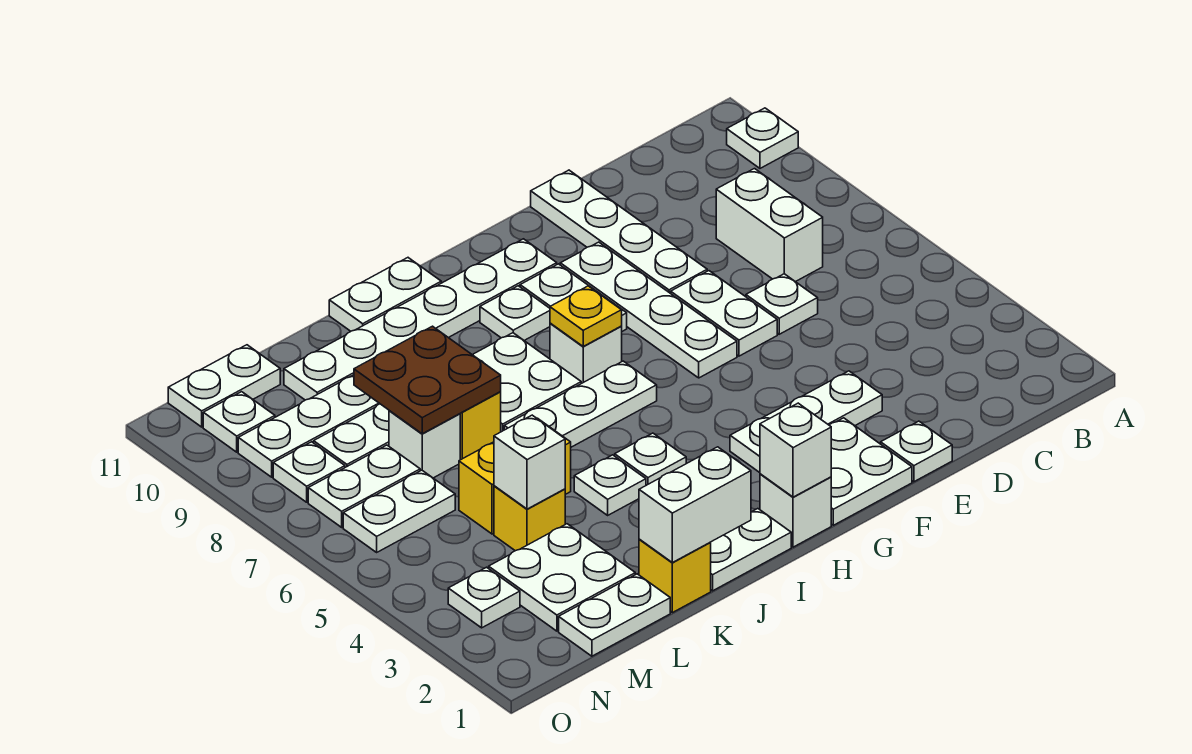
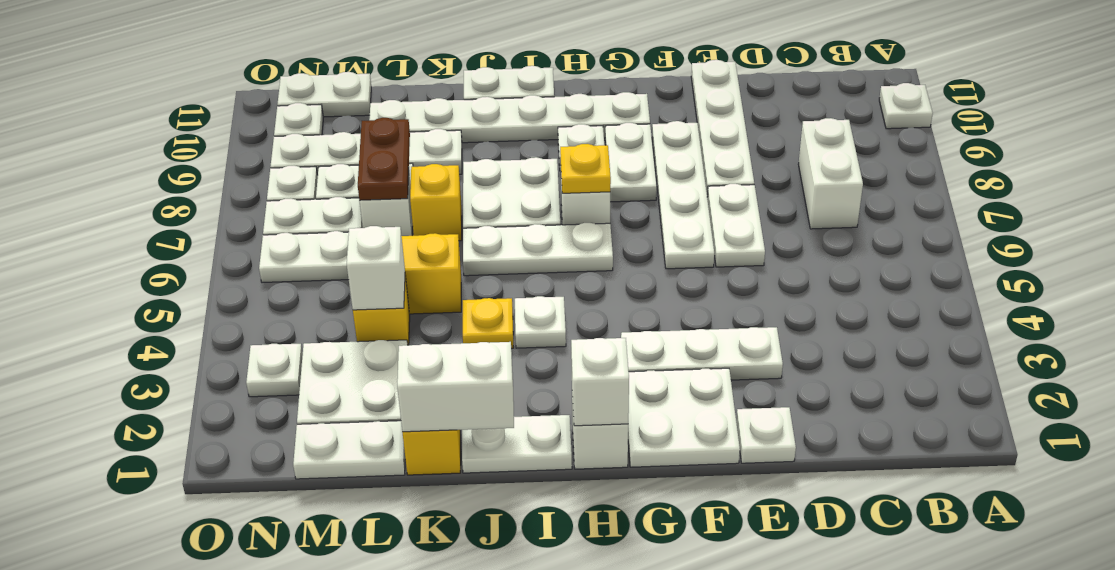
white plate D6 level 1 -> none
white plate J4 level 1 -> yellow plate J4 level 1
brown plate K7:L8 level 2 -> brown plate L7:L8 level 2

